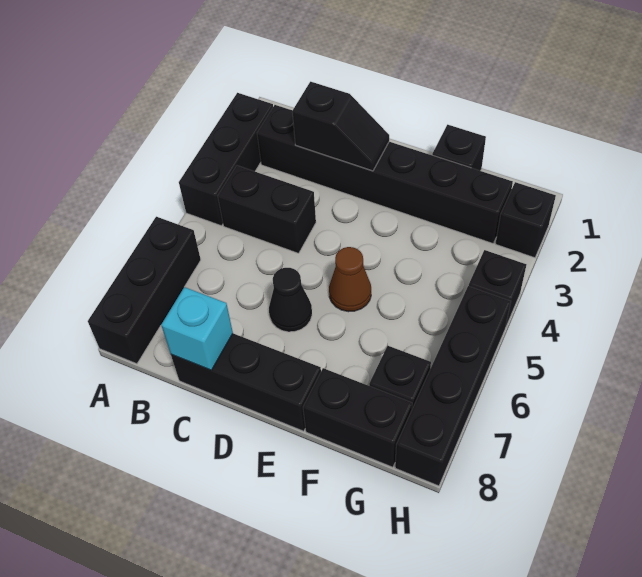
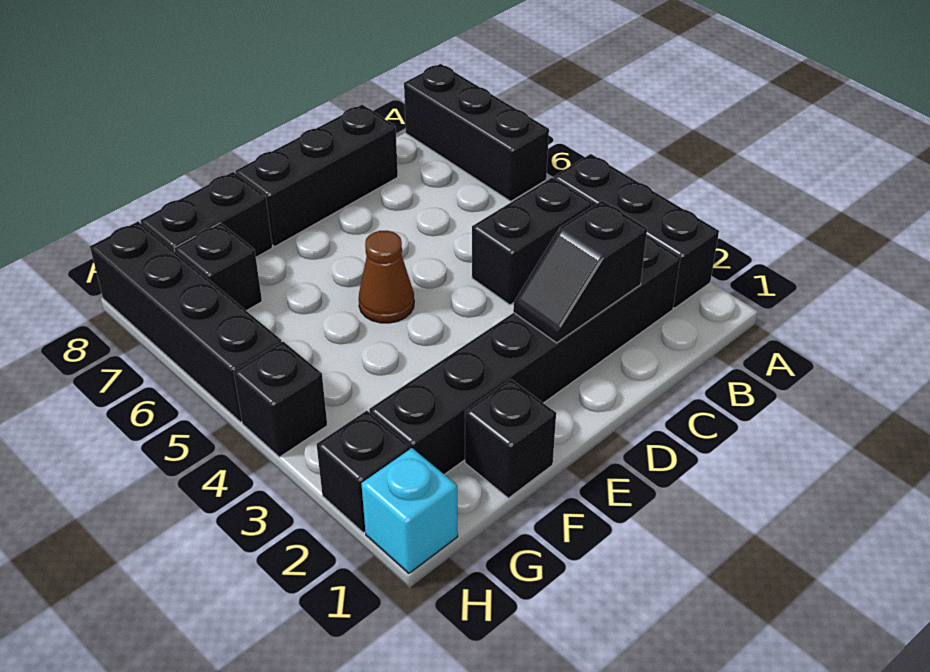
cyan brick C8 level 2 -> cyan brick H1 level 1
black cone D6 level 1 -> none

